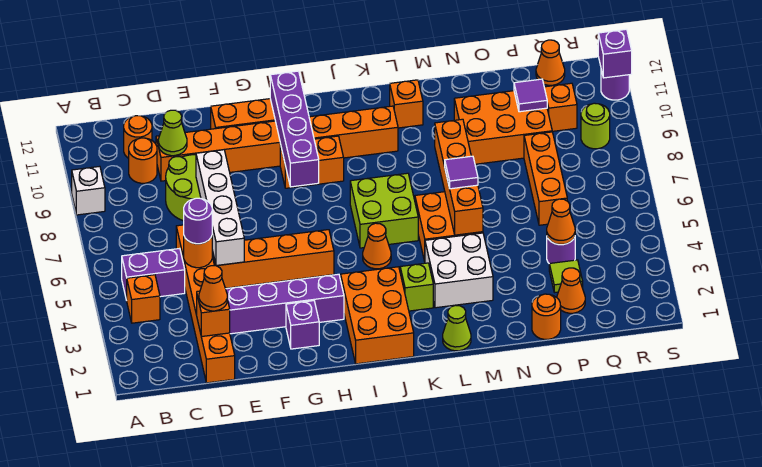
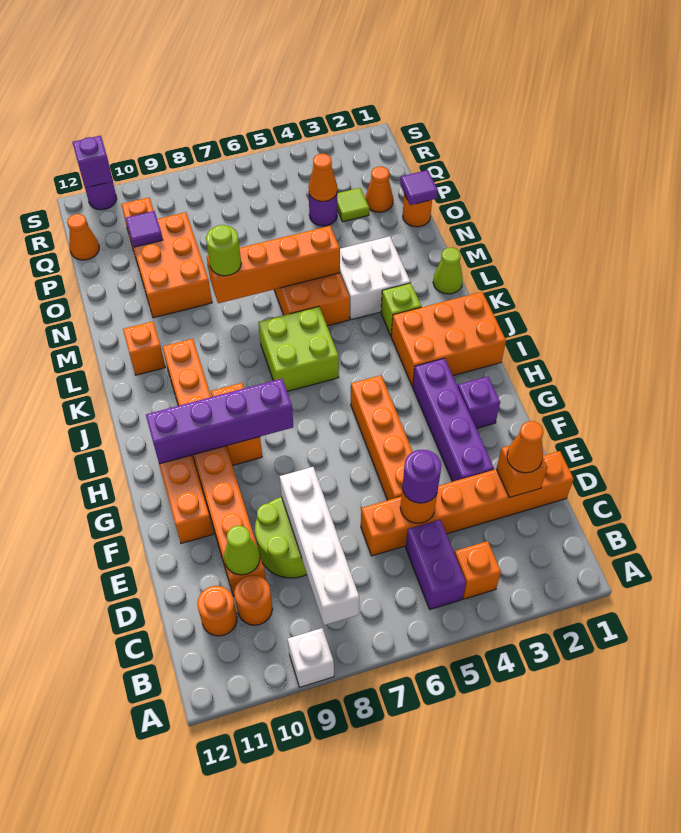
white brick E5:E8 level 2 -> white brick B8:E8 level 2
orange cone J5 level 1 -> none
purple tile M6 level 3 -> purple tile O1 level 2
orange brick P6:P8 level 1 -> none
lime round brick R9 level 1 -> lime round brick M8 level 3

